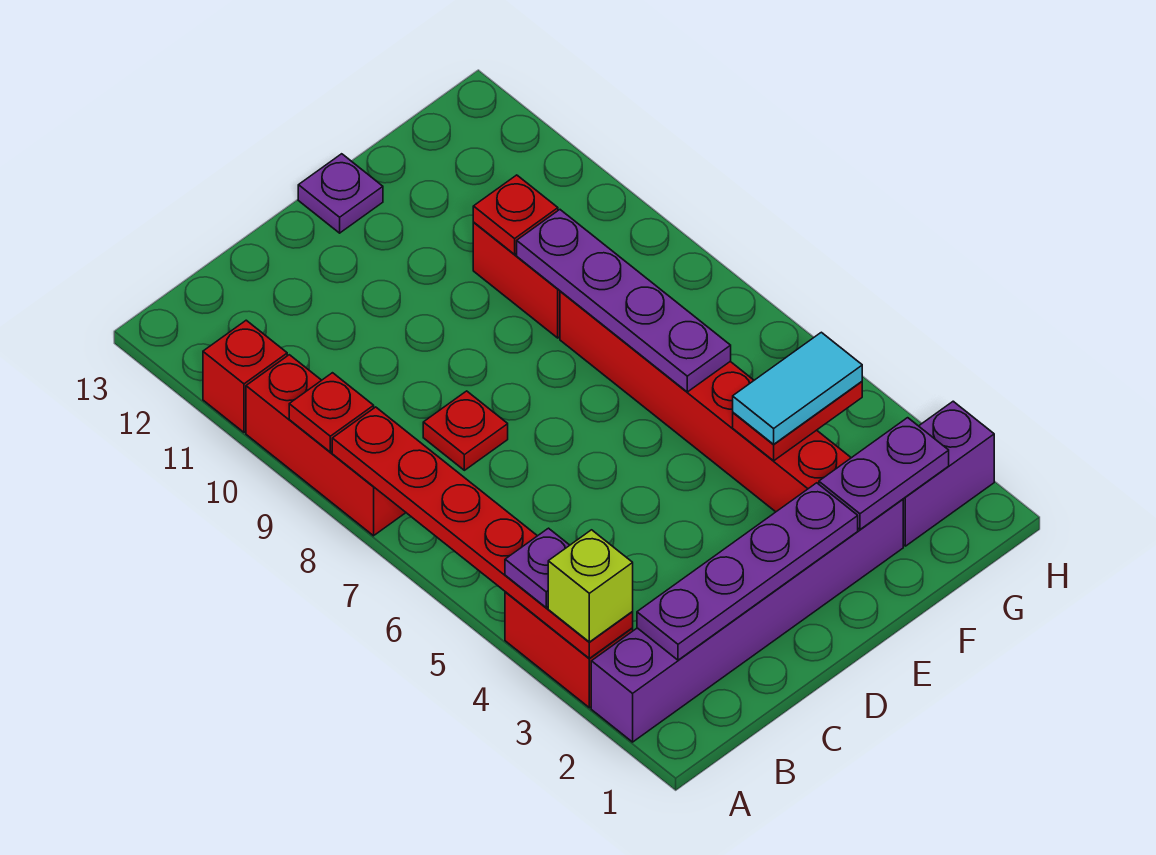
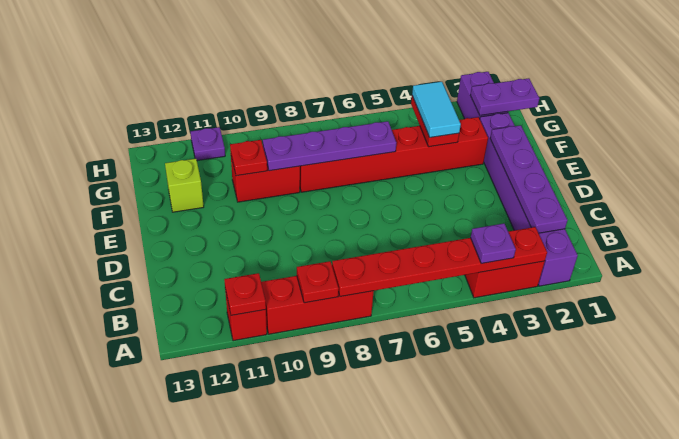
lime brick A3 level 3 -> lime brick F12 level 1
red plate C8 level 1 -> red plate A11 level 2
purple plate E13 level 1 -> purple plate H11 level 1
purple plate F2:G2 level 2 -> purple plate G1:G2 level 2

